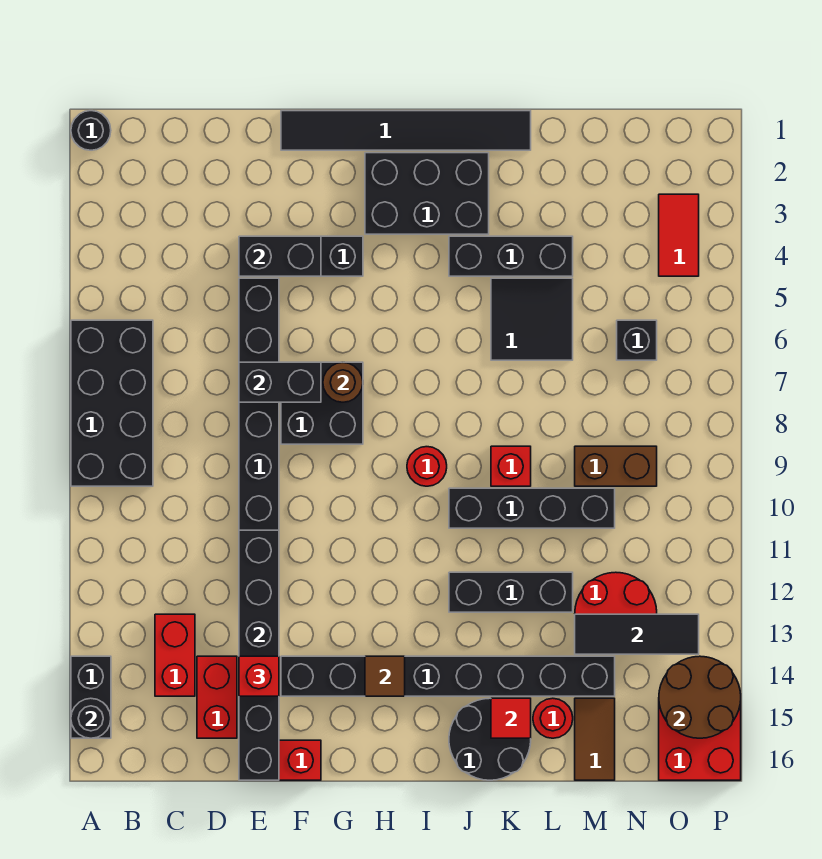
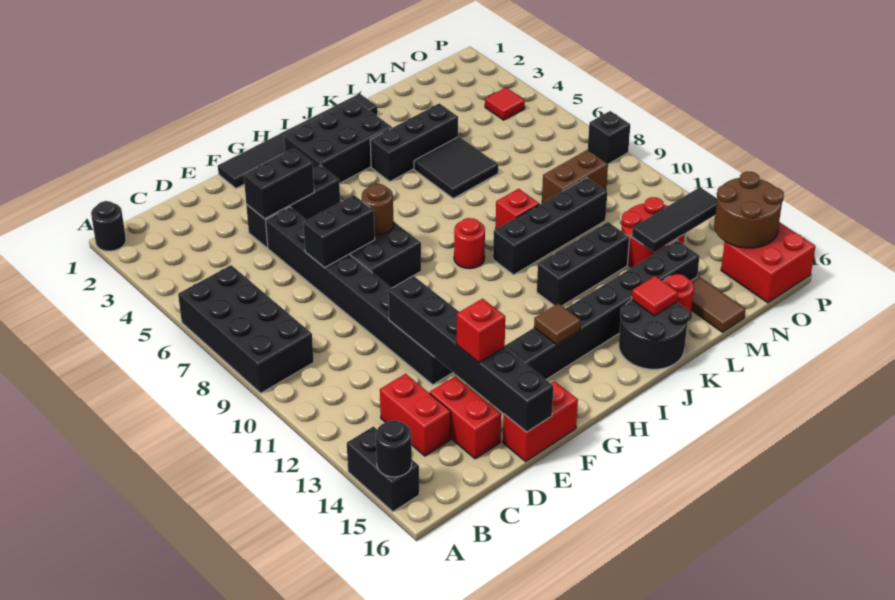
black brick N6 level 1 -> black brick P8 level 1
red tile O3:O4 level 1 -> red tile O4 level 1

